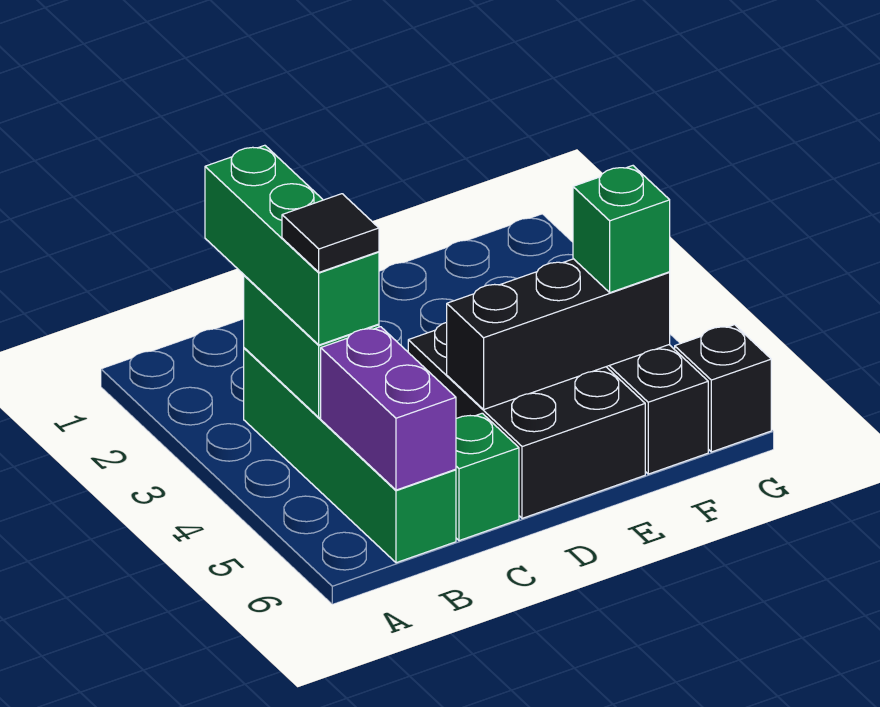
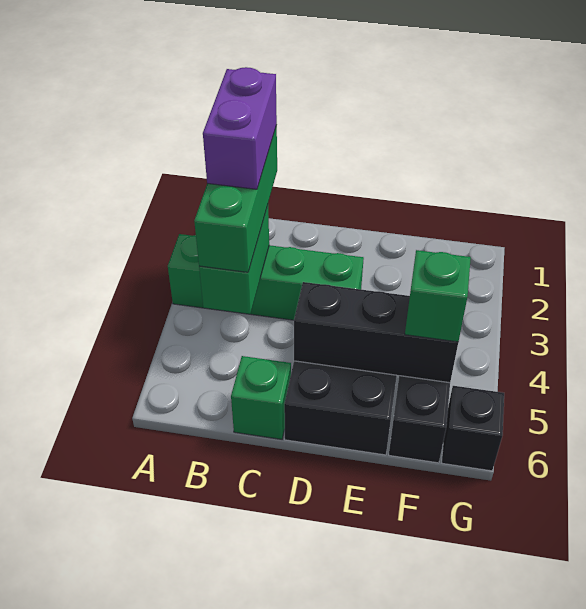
green brick B3:B6 level 1 -> green brick A3:D3 level 1
black tile B4 level 4 -> none
purple brick B5:B6 level 2 -> purple brick B2:B3 level 4

